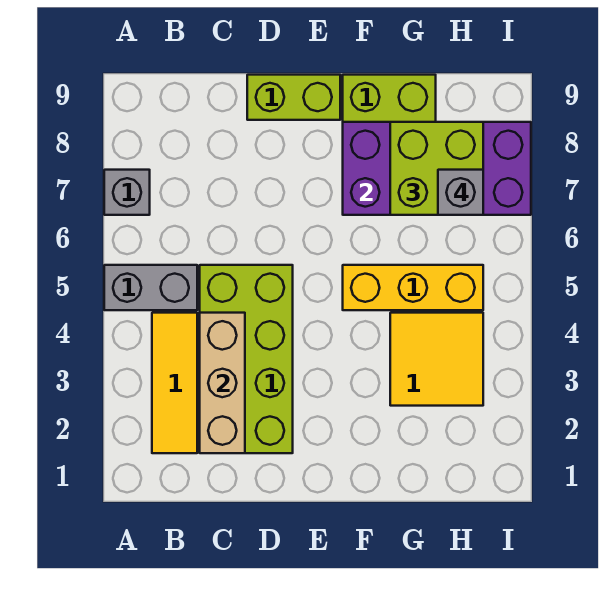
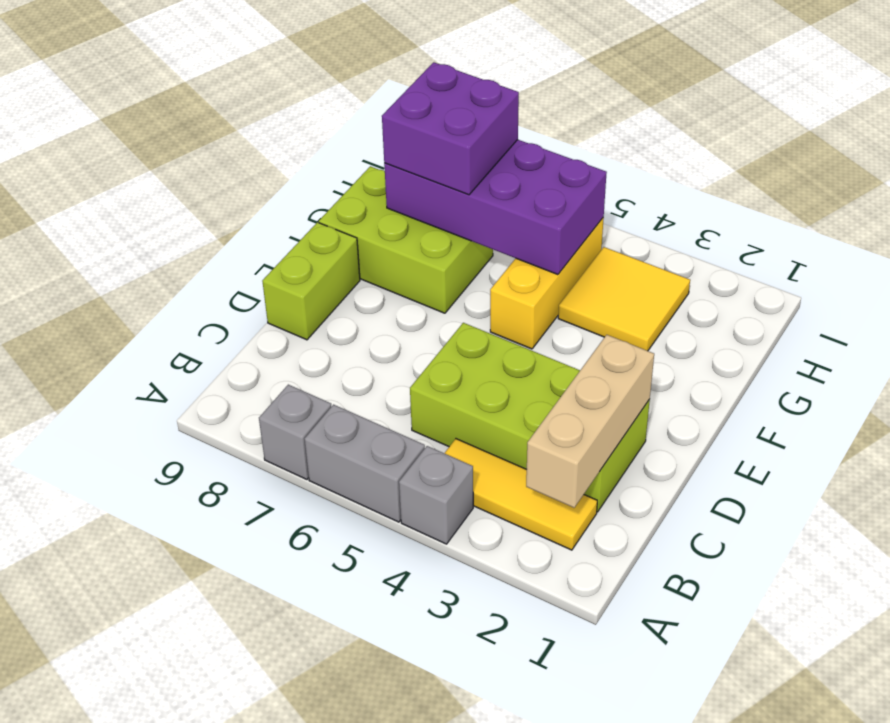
grey brick A5:B5 level 1 -> grey brick A5:A6 level 1
tan brick C2:C4 level 2 -> tan brick B2:D2 level 2
purple brick F7:I8 level 2 -> purple brick G5:H8 level 2
lime brick G7:H8 level 3 -> purple brick G7:H8 level 3
grey brick H7 level 4 -> grey brick A4 level 1

